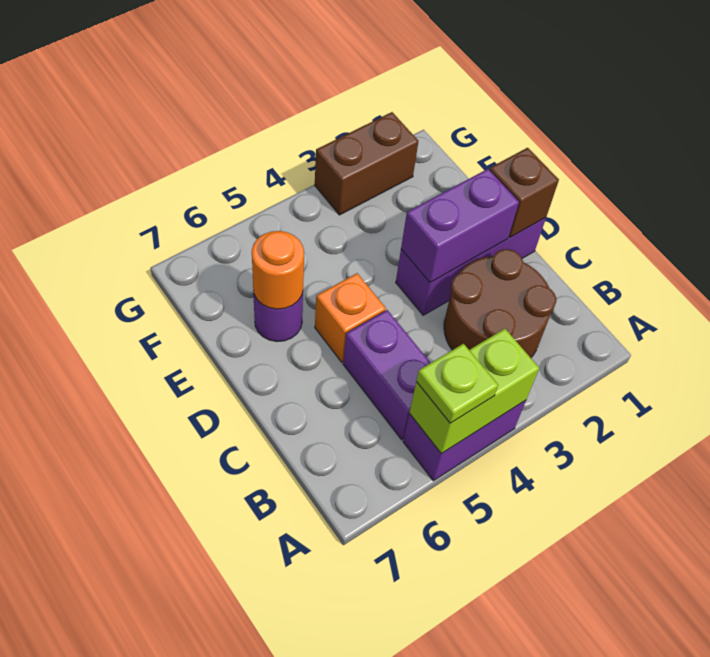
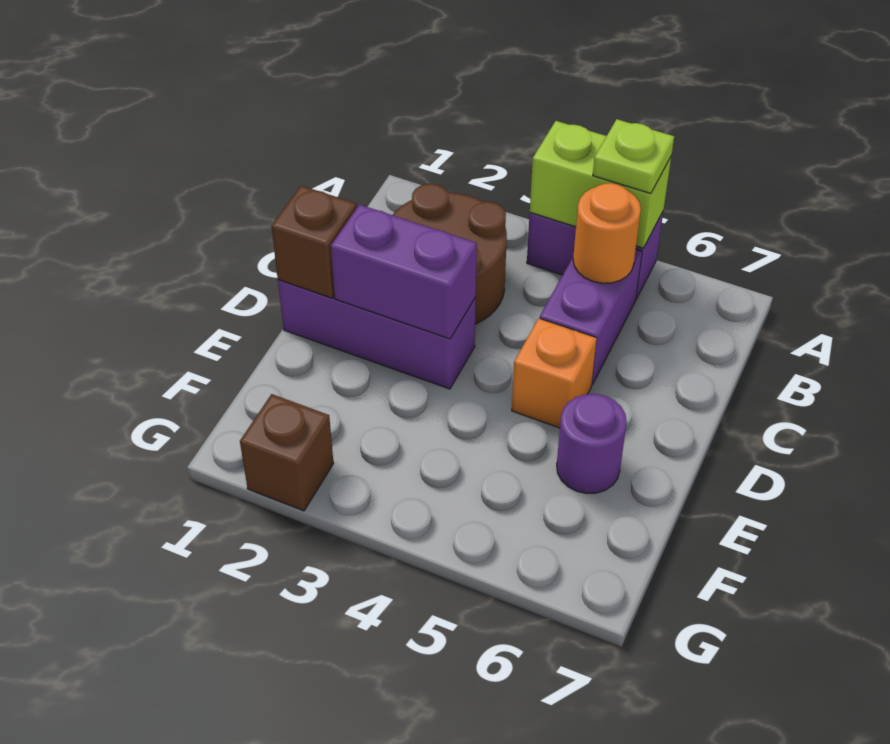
orange round brick E6 level 2 -> orange round brick B5 level 2
brown brick G2:G3 level 1 -> brown brick G2 level 1

